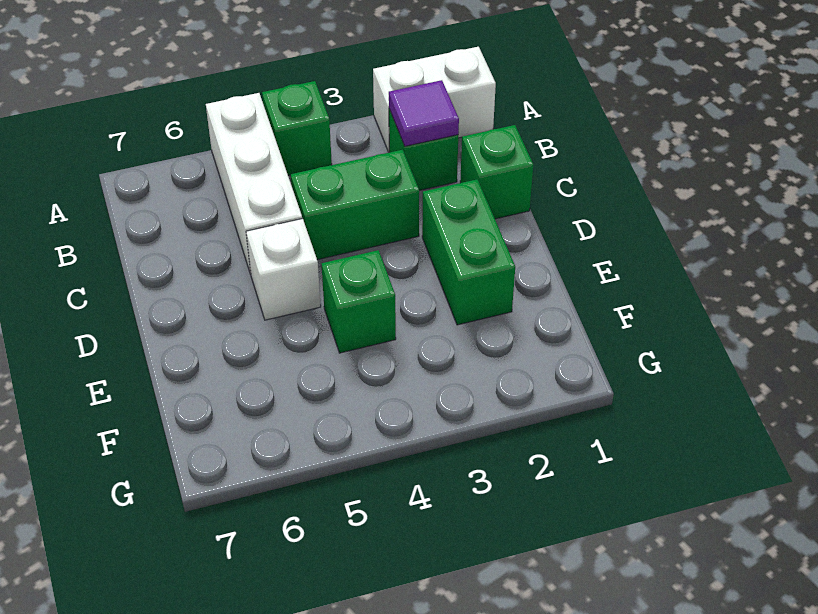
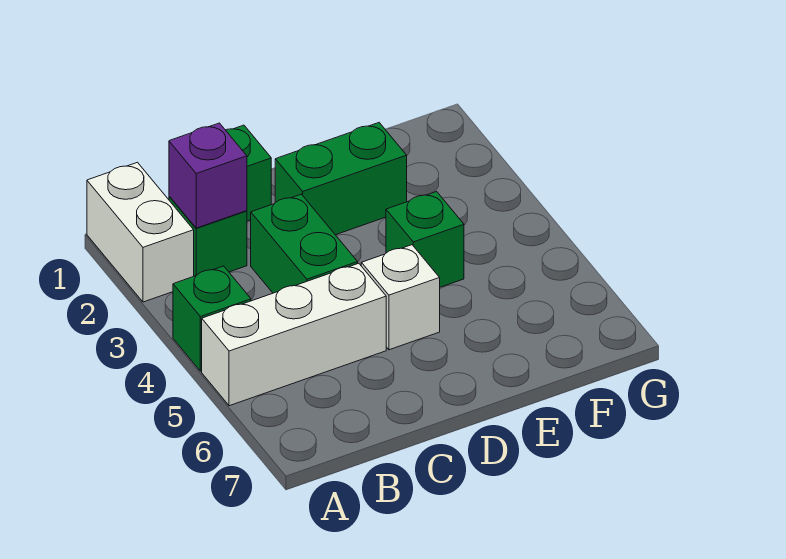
purple tile B2 level 2 -> purple brick B2 level 2

